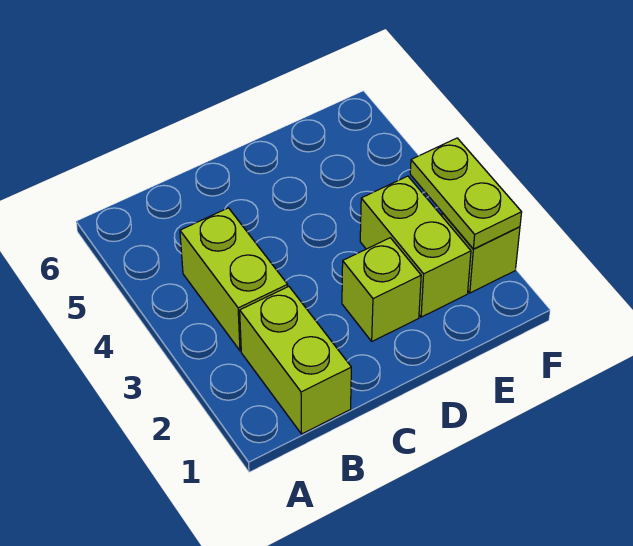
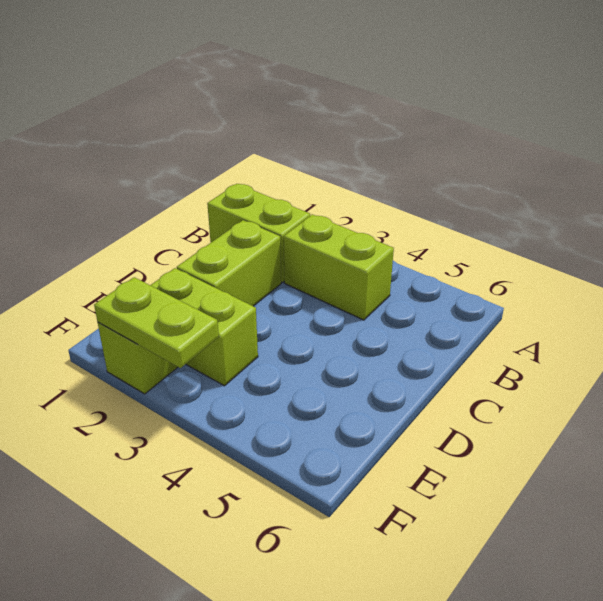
lime brick D2 level 1 -> lime brick C2:D2 level 1

